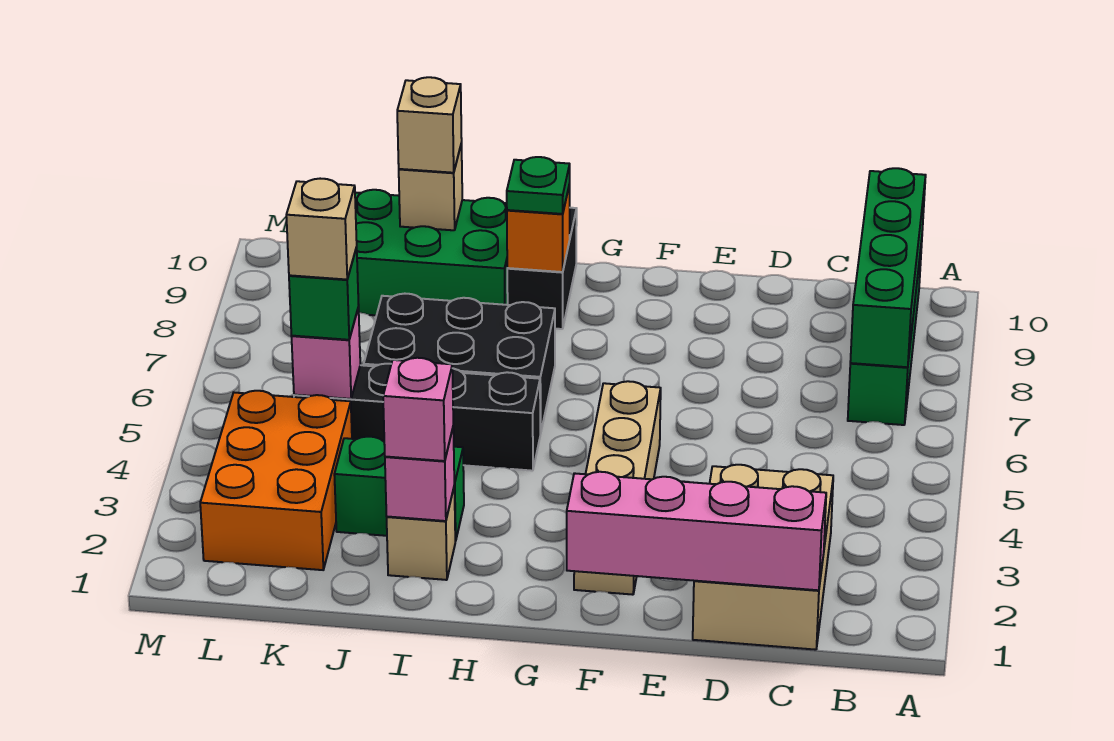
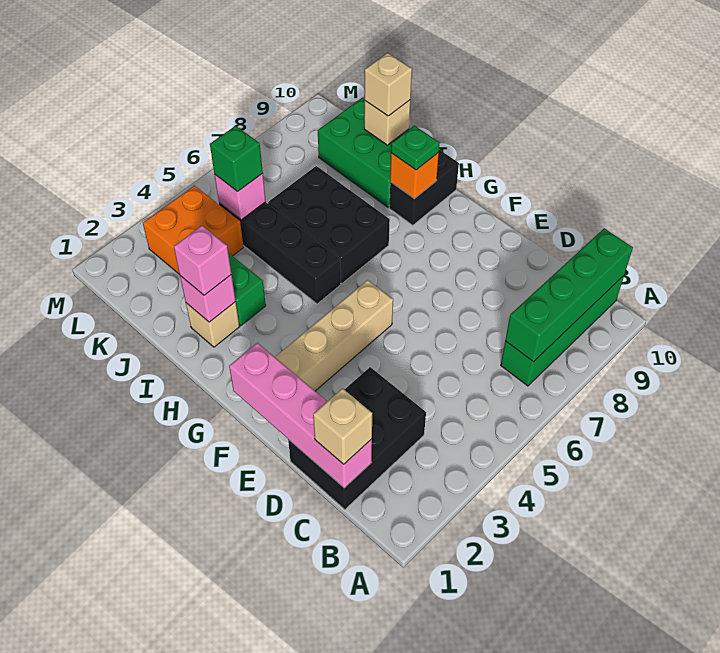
tan brick C1:D3 level 1 -> black brick C1:D3 level 1
orange brick K2:L4 level 1 -> orange brick K3:L4 level 1
tan brick K5 level 4 -> tan brick C1 level 3

